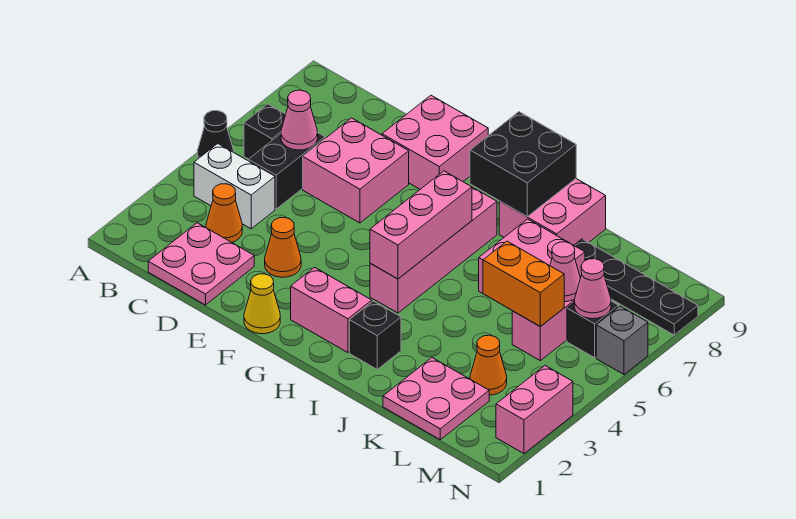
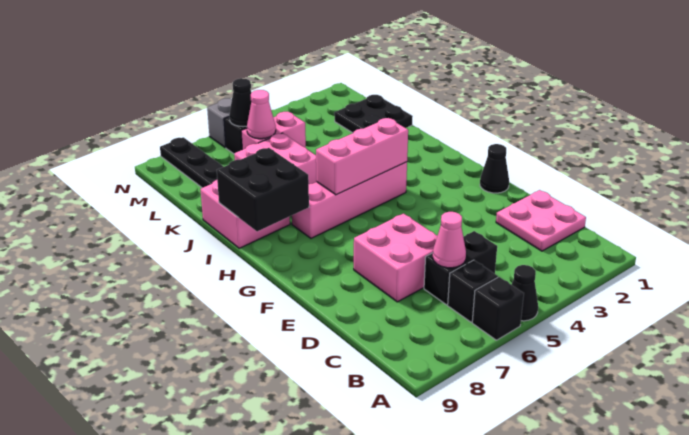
white brick B4:C4 level 1 -> none
orange cone C3 level 1 -> none
orange cone E3 level 1 -> none
pink brick E8:F9 level 1 -> none
yellow cone F1 level 1 -> black cone F1 level 1
pink brick G2:H2 level 1 -> none
black brick I2 level 1 -> black brick A6 level 1
pink plate K1:L2 level 1 -> black plate K1:L2 level 1
orange brick K5:L5 level 2 -> none
orange cone L3 level 1 -> none
pink cone M6 level 2 -> black cone M6 level 2
pink brick N2:N3 level 1 -> none

